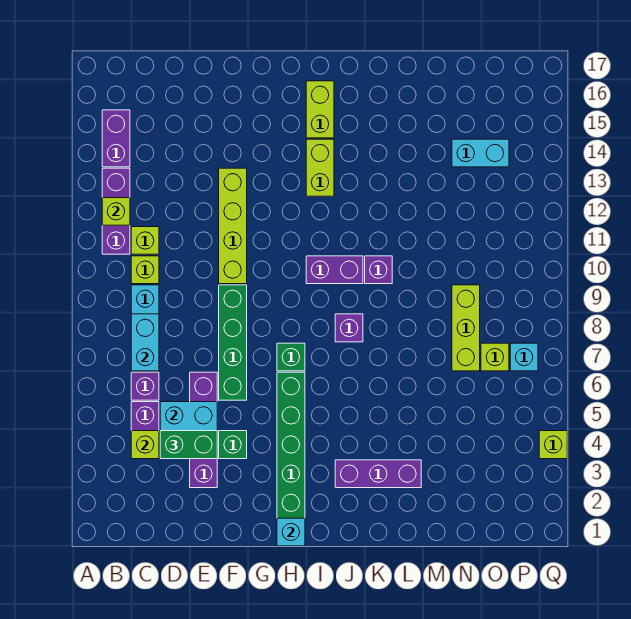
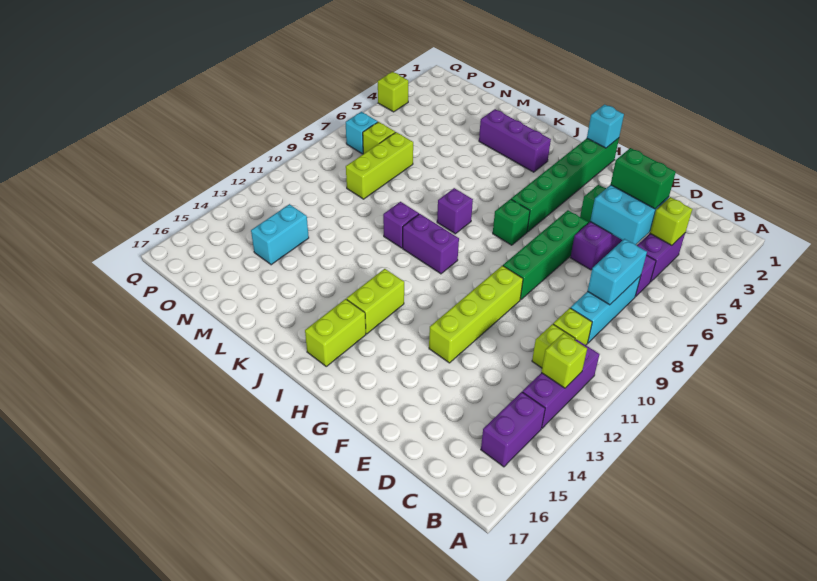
cyan brick N14:O14 level 1 -> cyan brick N13:N14 level 1

